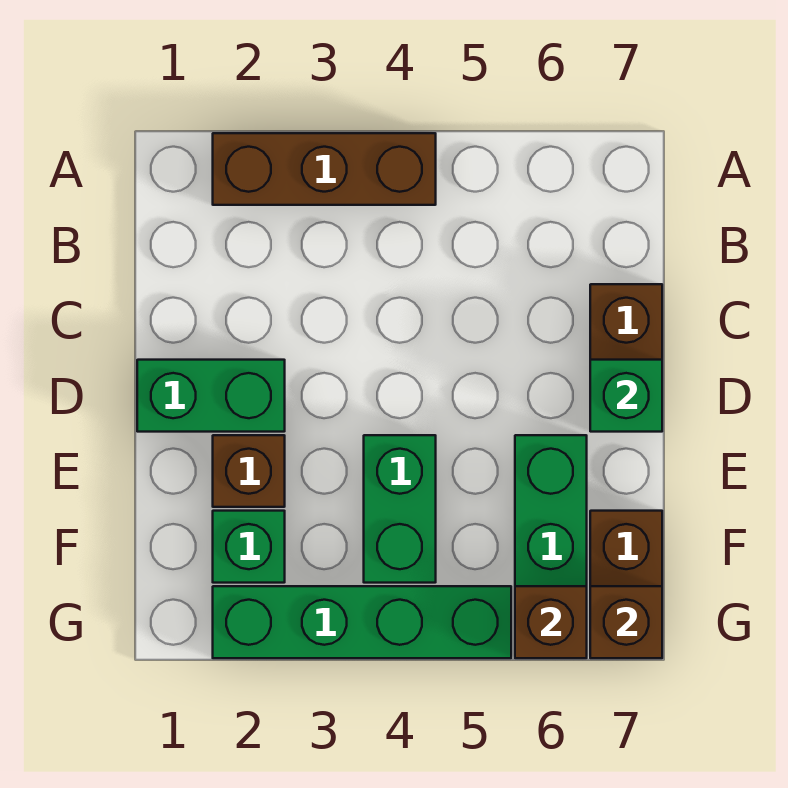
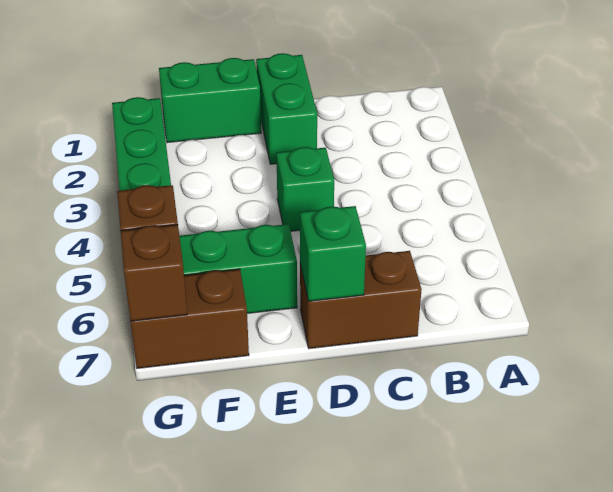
brown brick A2:A4 level 1 -> none
brown brick E2 level 1 -> none
green brick E4:F4 level 1 -> green brick E1:F1 level 1
green brick F2 level 1 -> green brick D4 level 1

